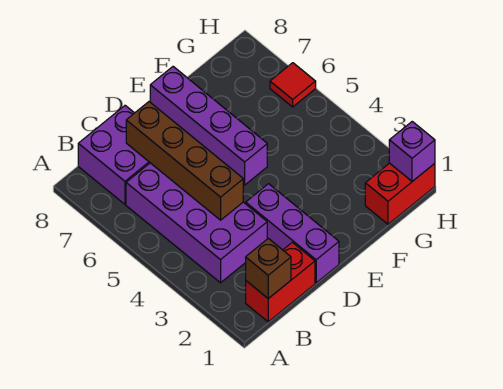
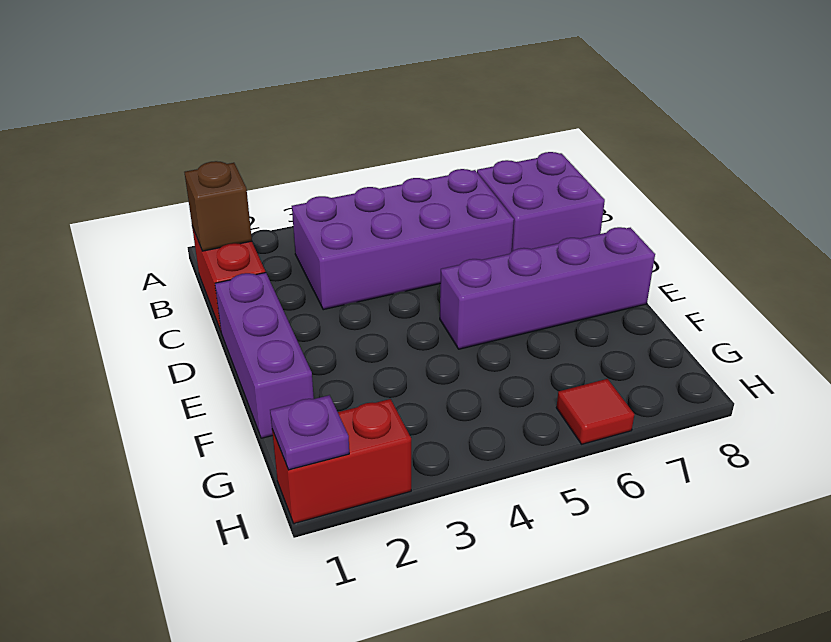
brown brick C4:C7 level 2 -> none
purple brick D1:D3 level 1 -> purple brick D1:F1 level 1
red brick G1:H1 level 1 -> red brick H1:H2 level 1
purple brick H1 level 2 -> purple plate H1 level 2

